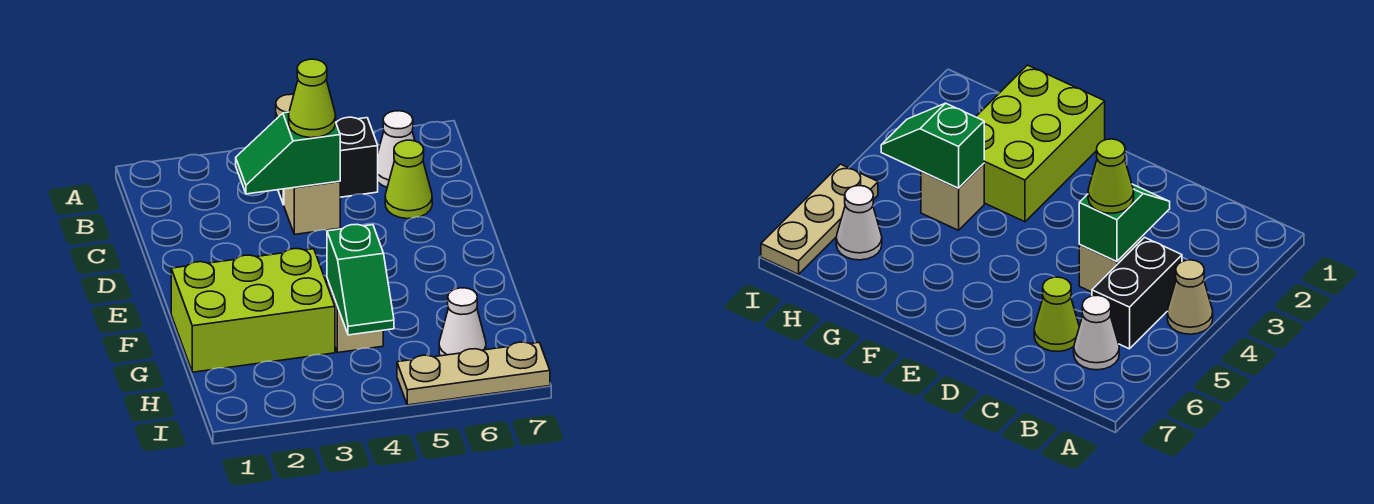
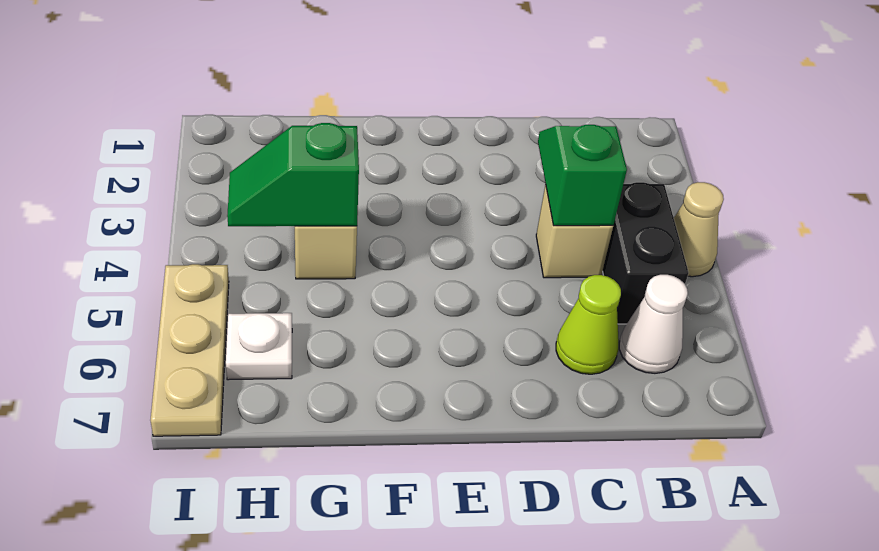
lime cone C4 level 3 -> none
lime brick F1:G3 level 1 -> none
white cone H6 level 1 -> white plate H6 level 1

